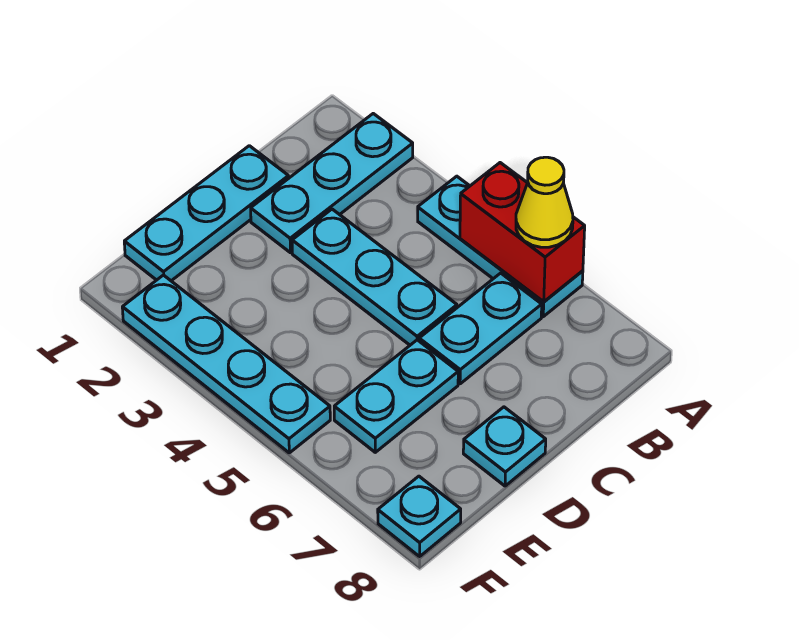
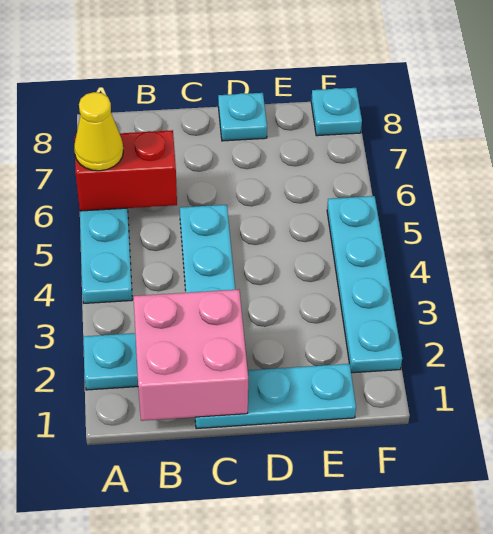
red brick A5:A6 level 2 -> red brick A6:B6 level 2
none -> pink brick B1:C2 level 2
cyan plate B6:C6 level 1 -> none
cyan plate D6:E6 level 1 -> none

